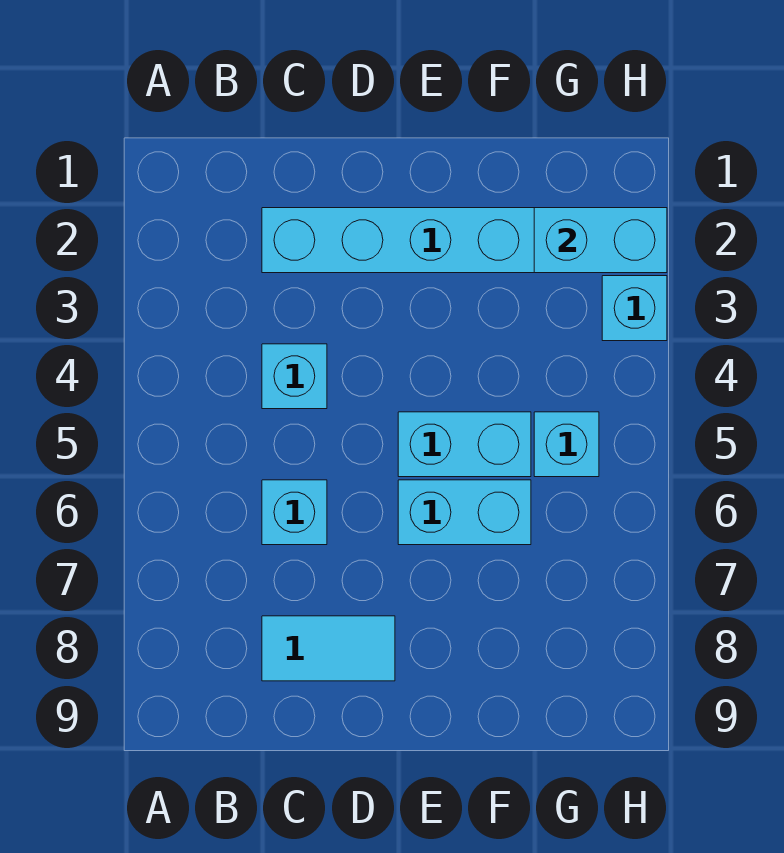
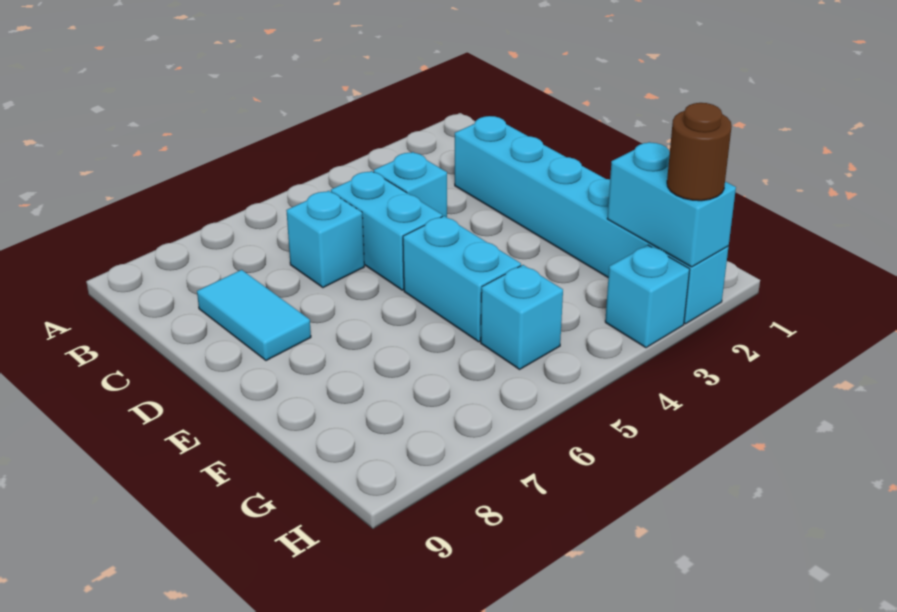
cyan brick E6:F6 level 1 -> cyan brick C5:D5 level 1
none -> brown round brick H2 level 3

